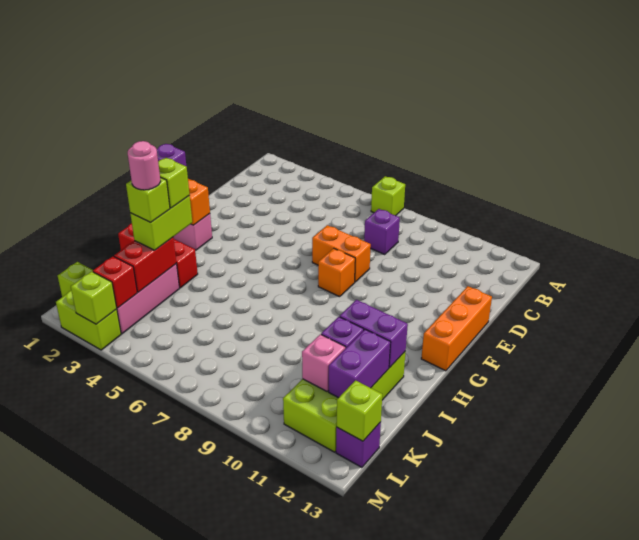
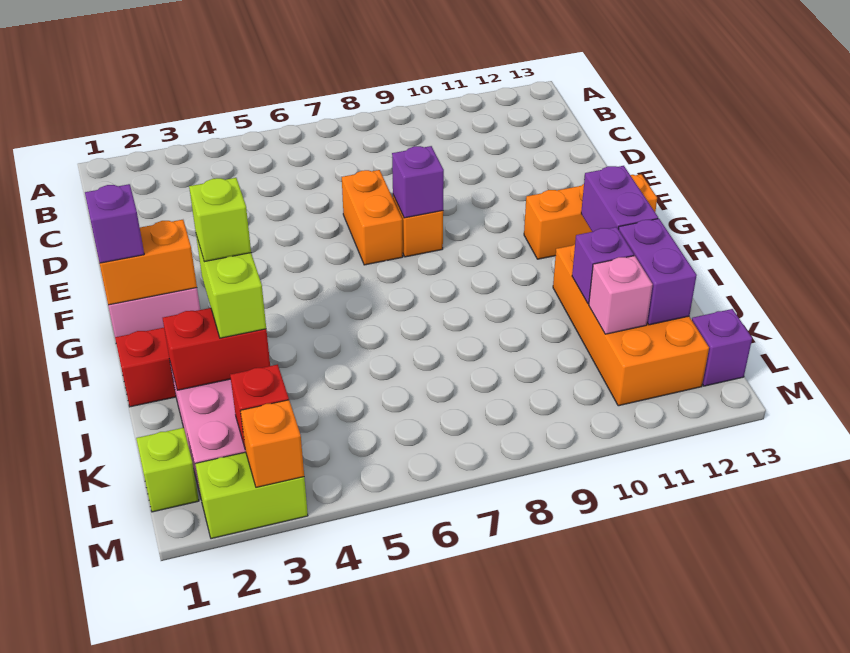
lime brick A7 level 1 -> none
purple brick C8 level 1 -> purple brick F8 level 2
orange brick E7:E8 level 1 -> orange brick E7:F7 level 1
orange brick E13:G13 level 1 -> orange brick G11:G13 level 1
lime brick I11:L12 level 1 -> orange brick I11:L12 level 1
purple brick I11:I12 level 2 -> purple brick H12:I12 level 2
red brick J3:K3 level 2 -> red brick J2:J3 level 2
lime brick J3 level 4 -> none
pink round brick J3 level 5 -> none
lime brick L13 level 2 -> none
lime brick M3 level 2 -> orange brick M3 level 2

